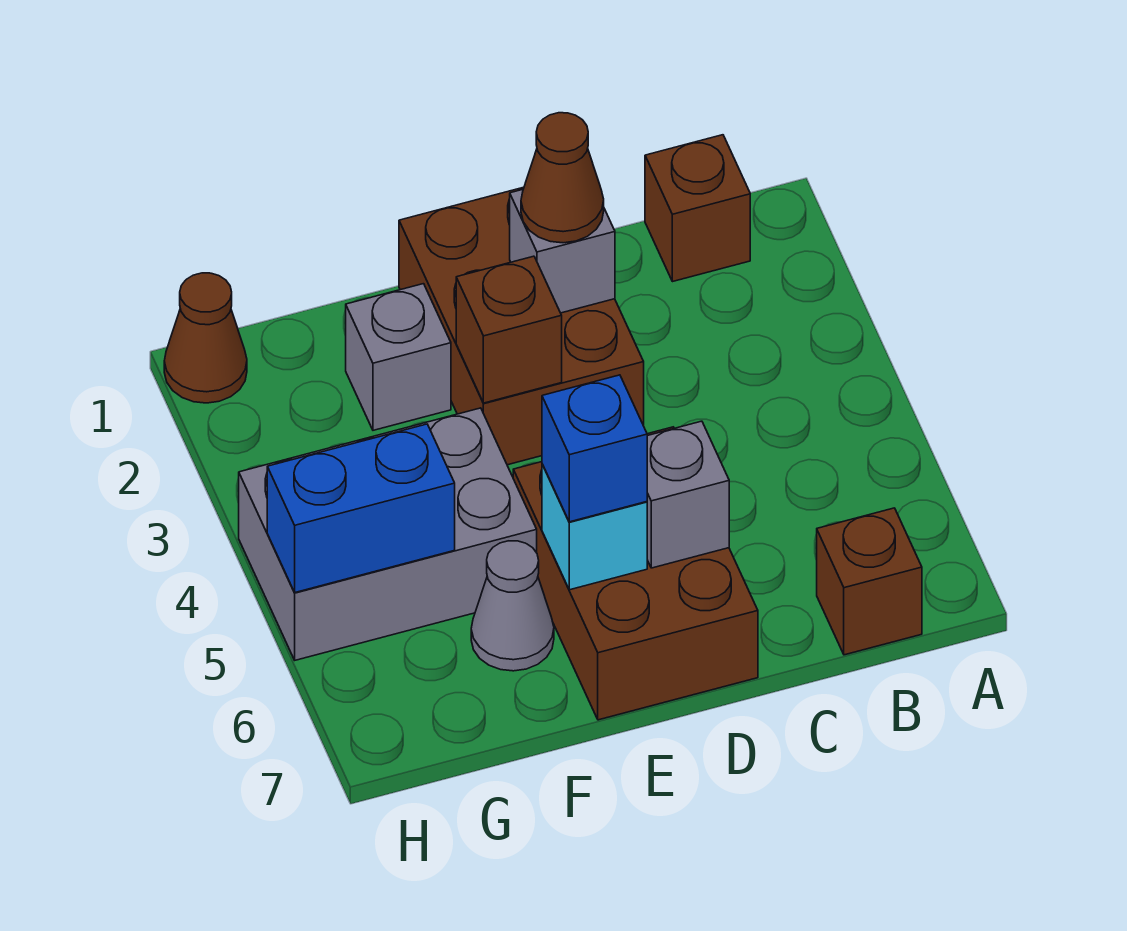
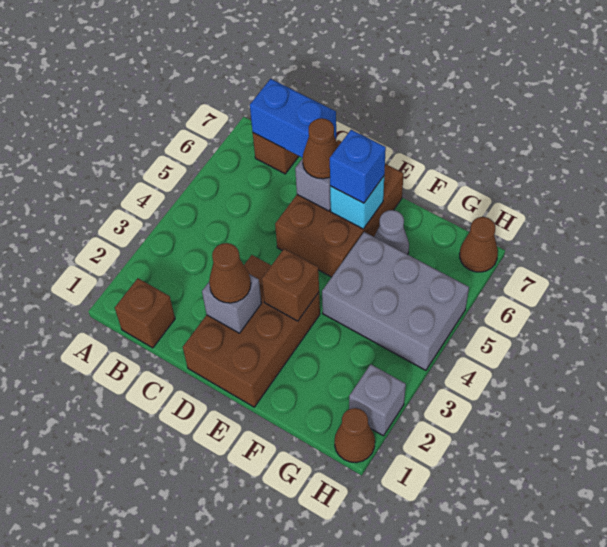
none -> brown cone D6 level 3
grey brick F2 level 1 -> grey brick H2 level 1
blue brick G5:H5 level 2 -> blue brick B7:C7 level 2
none -> brown cone H7 level 1

